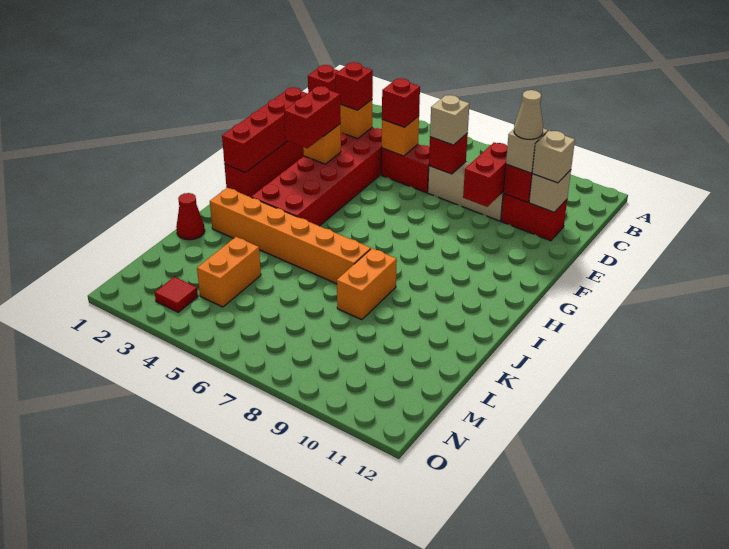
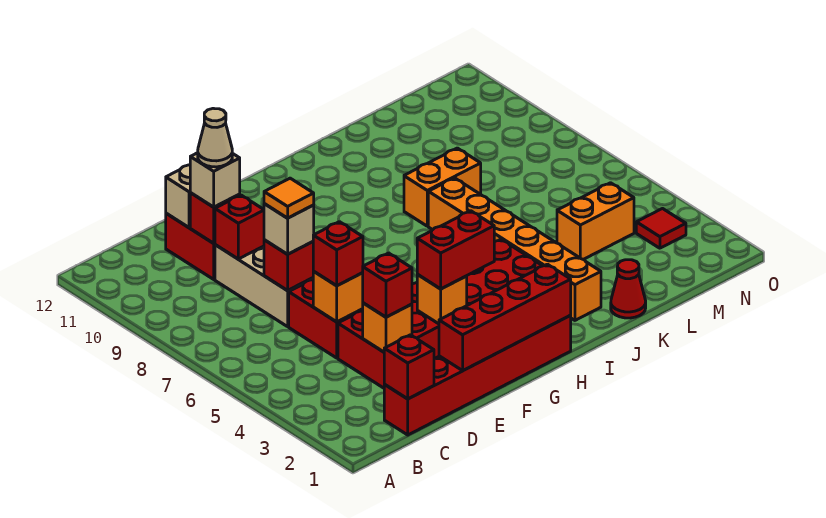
none -> orange tile D7 level 4
red brick D9:E9 level 2 -> red brick D9 level 2
tan brick D11 level 3 -> none

